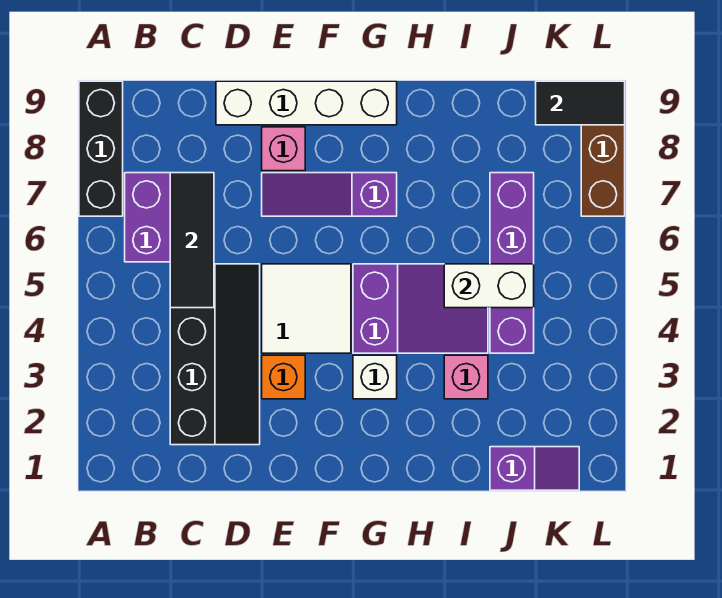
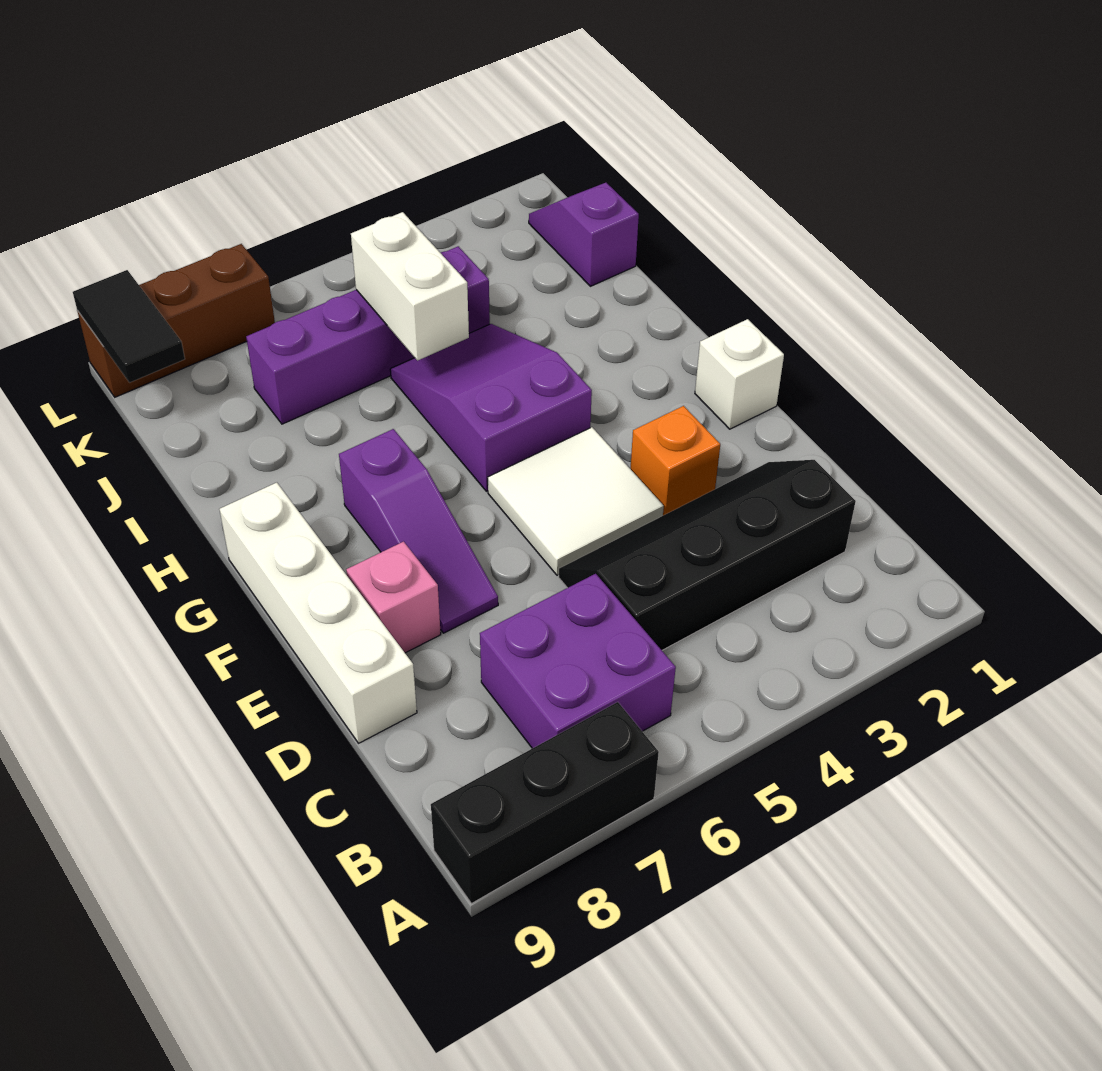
black tile C5:C7 level 2 -> none
white brick G3 level 1 -> white brick F1 level 1
pink brick I3 level 1 -> none

